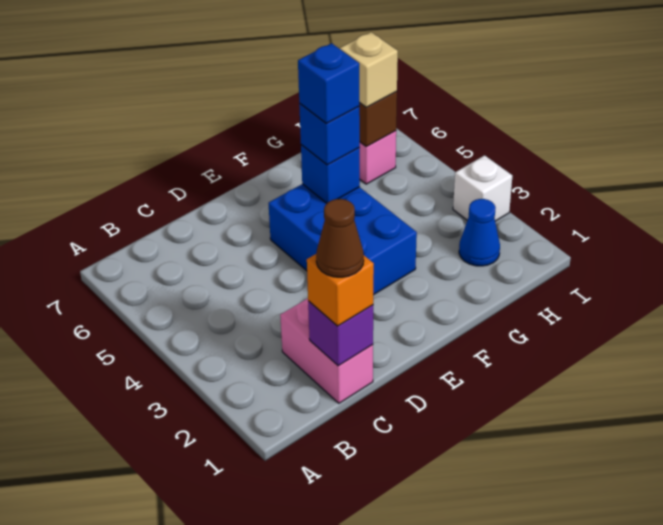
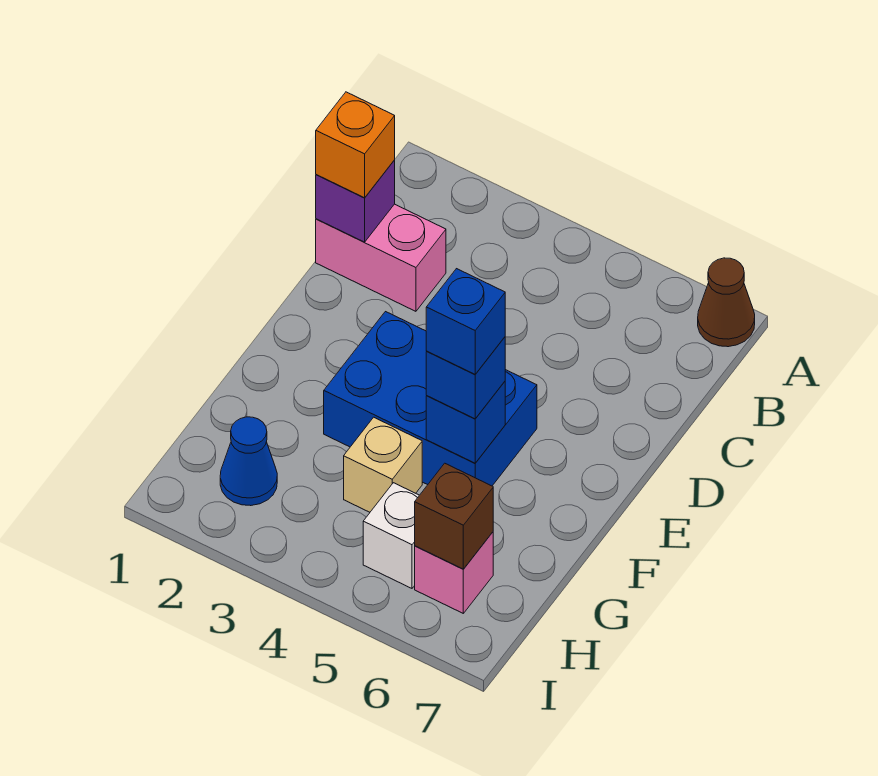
brown cone C1 level 4 -> brown cone A7 level 1
tan brick H6 level 3 -> tan brick G4 level 1
white brick I3 level 1 -> white brick H5 level 1

